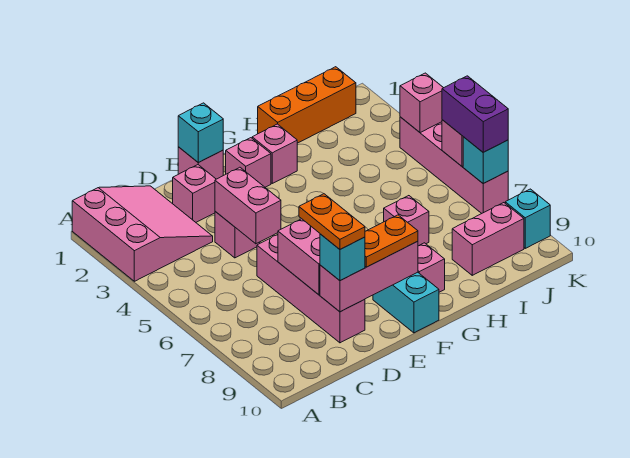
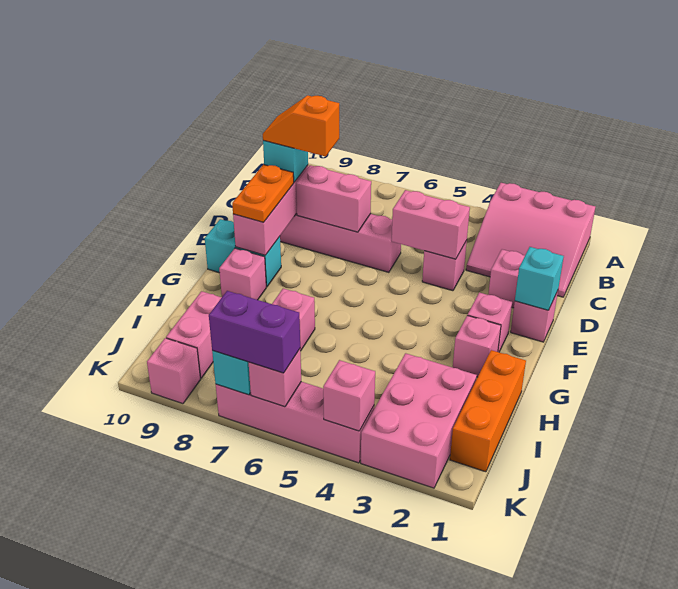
orange plate D8:D9 level 4 -> orange slope D8:D9 level 4 top 8
none -> pink brick I2:K3 level 1
cyan brick K9 level 1 -> pink brick K9 level 1

